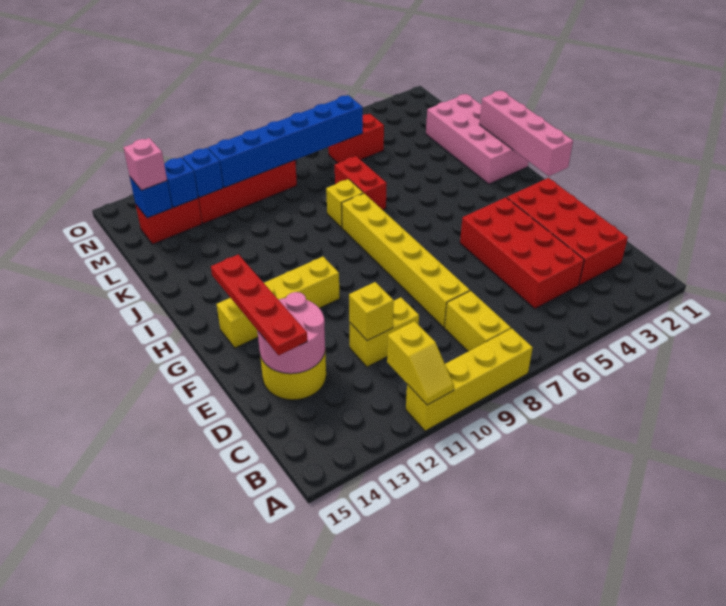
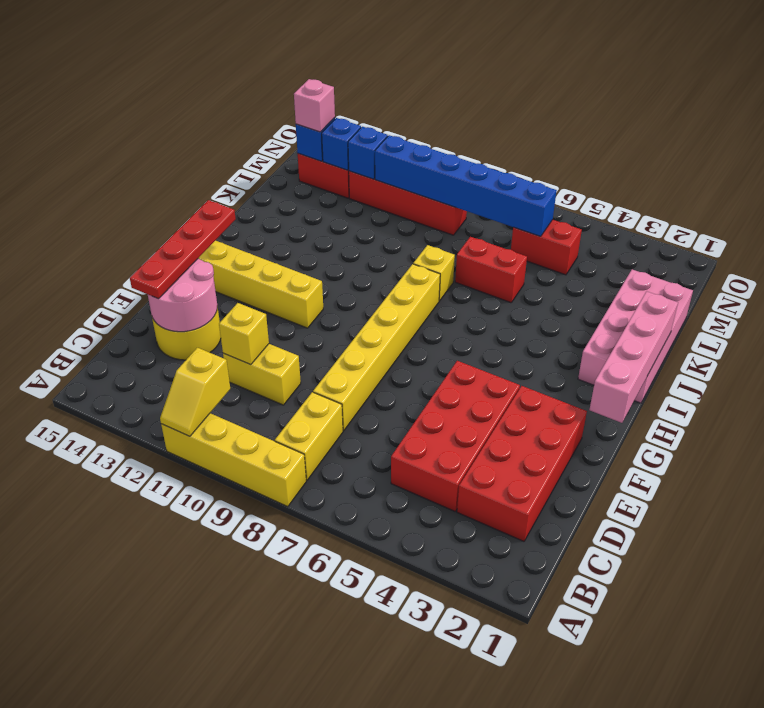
red brick J7:K7 level 1 -> red brick K6:K7 level 1

